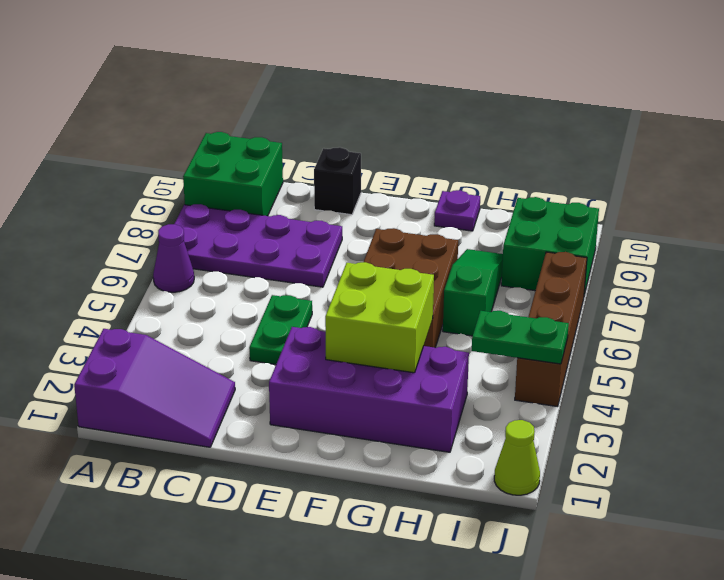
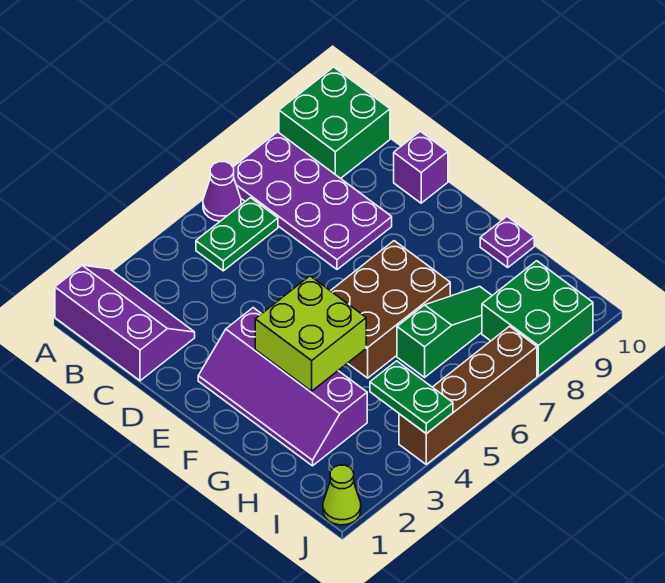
purple slope A1:C2 level 1 top A -> purple slope A1:C2 level 1 top 1
green plate D4:D5 level 1 -> green plate B5:B6 level 1
black brick D10 level 1 -> purple brick D10 level 1
purple brick E2:H3 level 1 -> purple slope E2:H3 level 1 top 3

